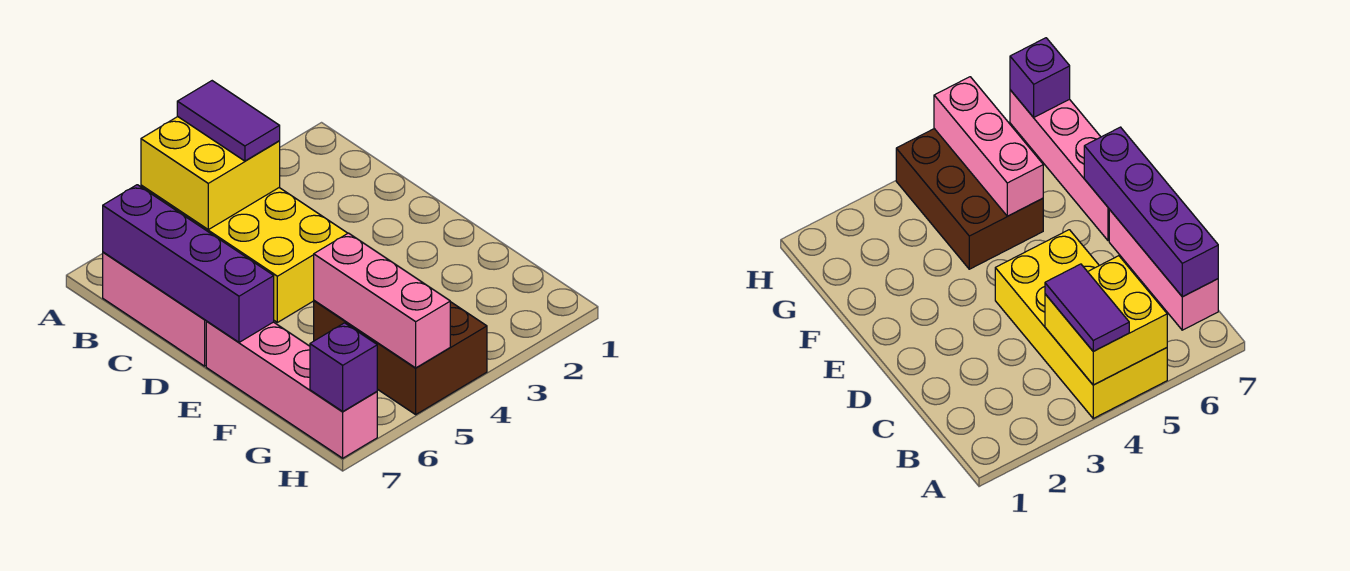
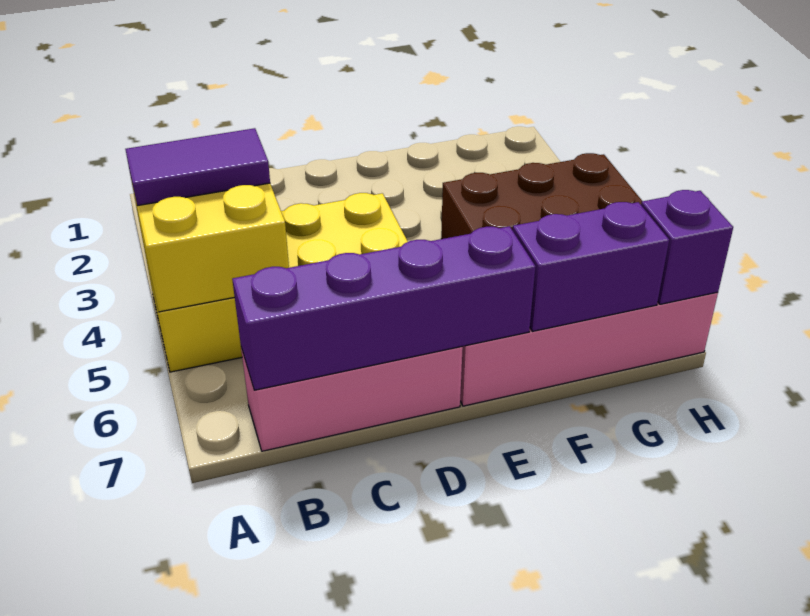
pink brick F5:H5 level 2 -> none
none -> purple brick F7:G7 level 2

